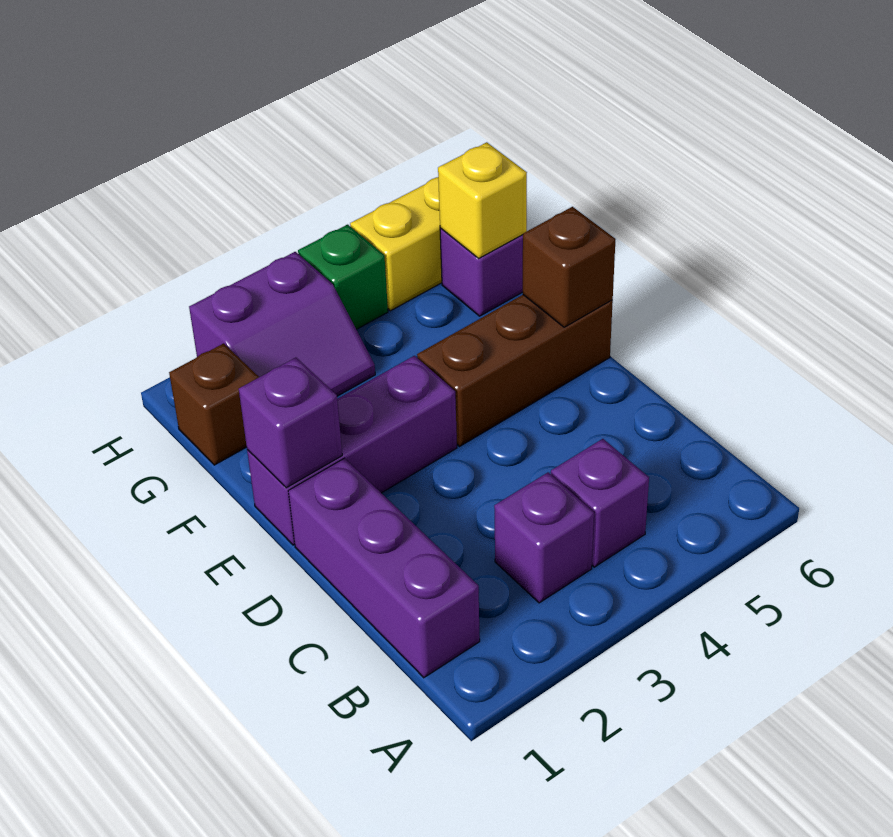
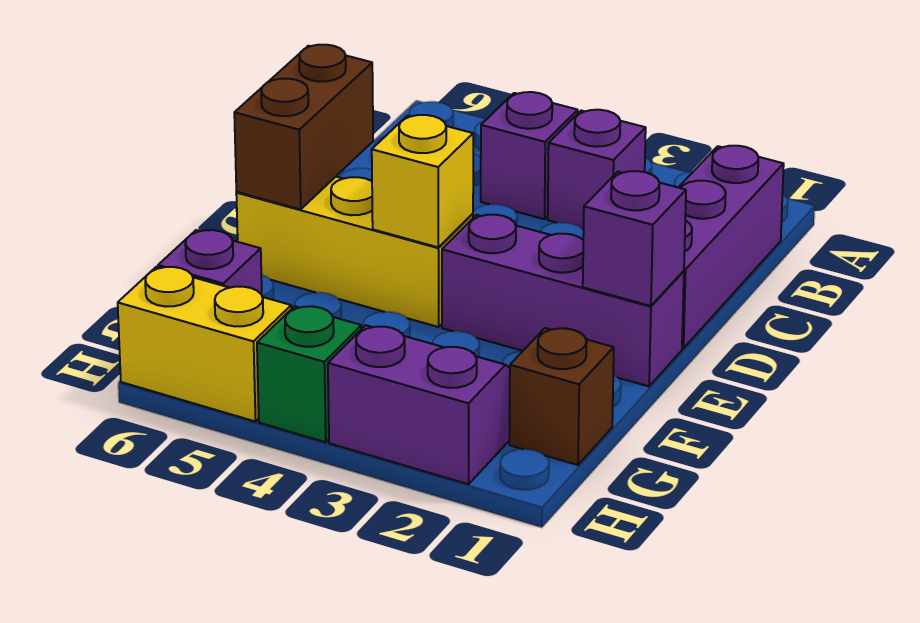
brown brick E4:E6 level 1 -> yellow brick E4:E6 level 1
brown brick E6 level 2 -> brown brick D6:E6 level 2
yellow brick G6 level 2 -> yellow brick E4 level 2

